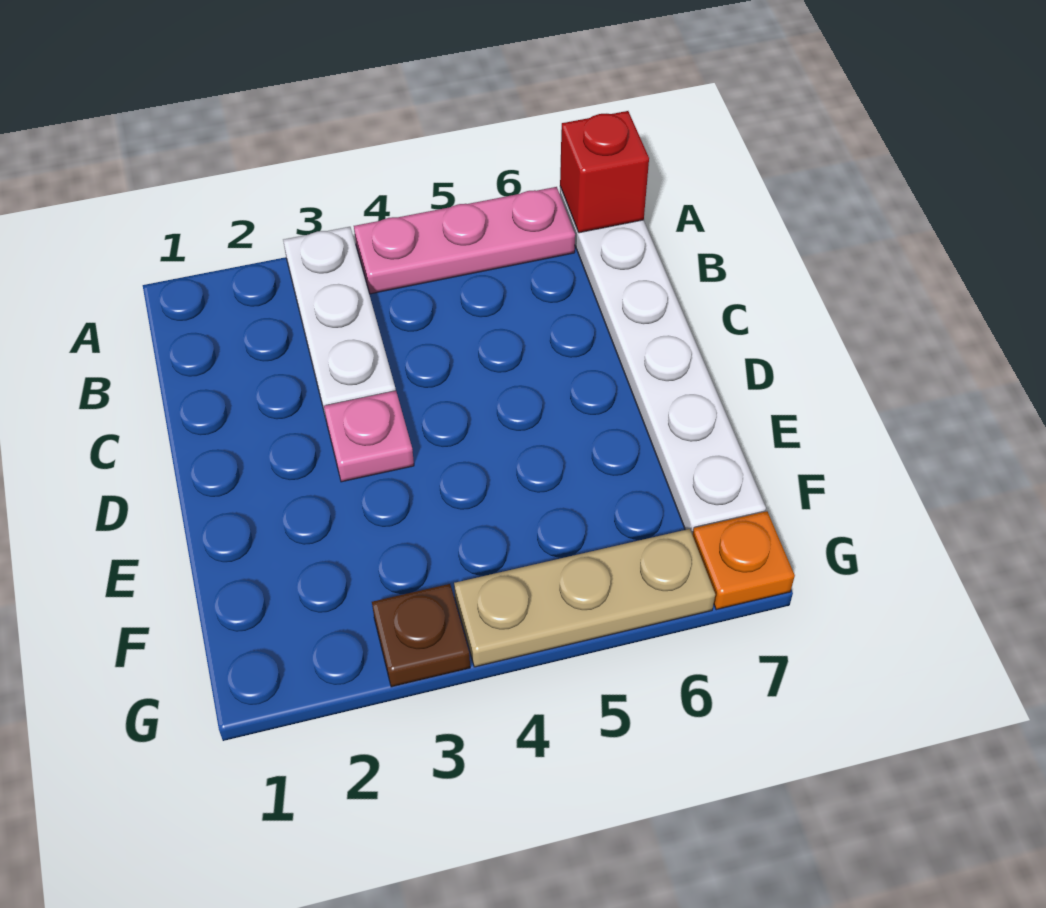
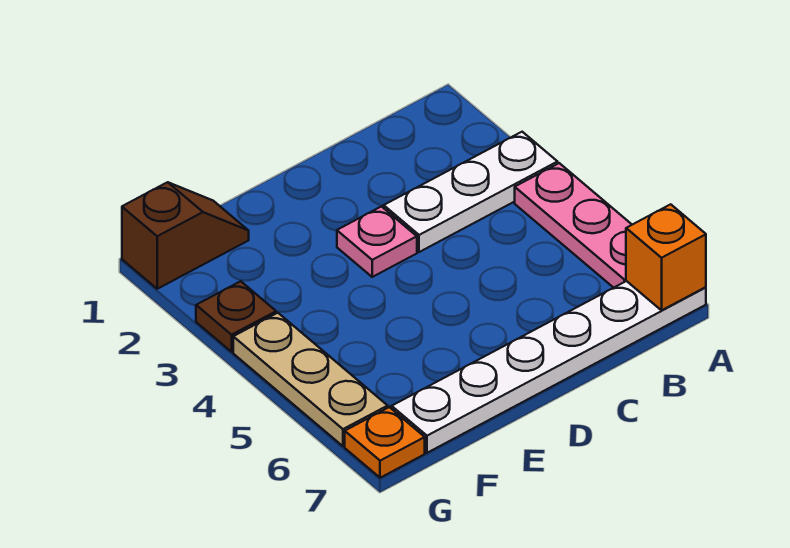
red brick A7 level 2 -> orange brick A7 level 2
none -> brown slope F1:G1 level 1 top G

